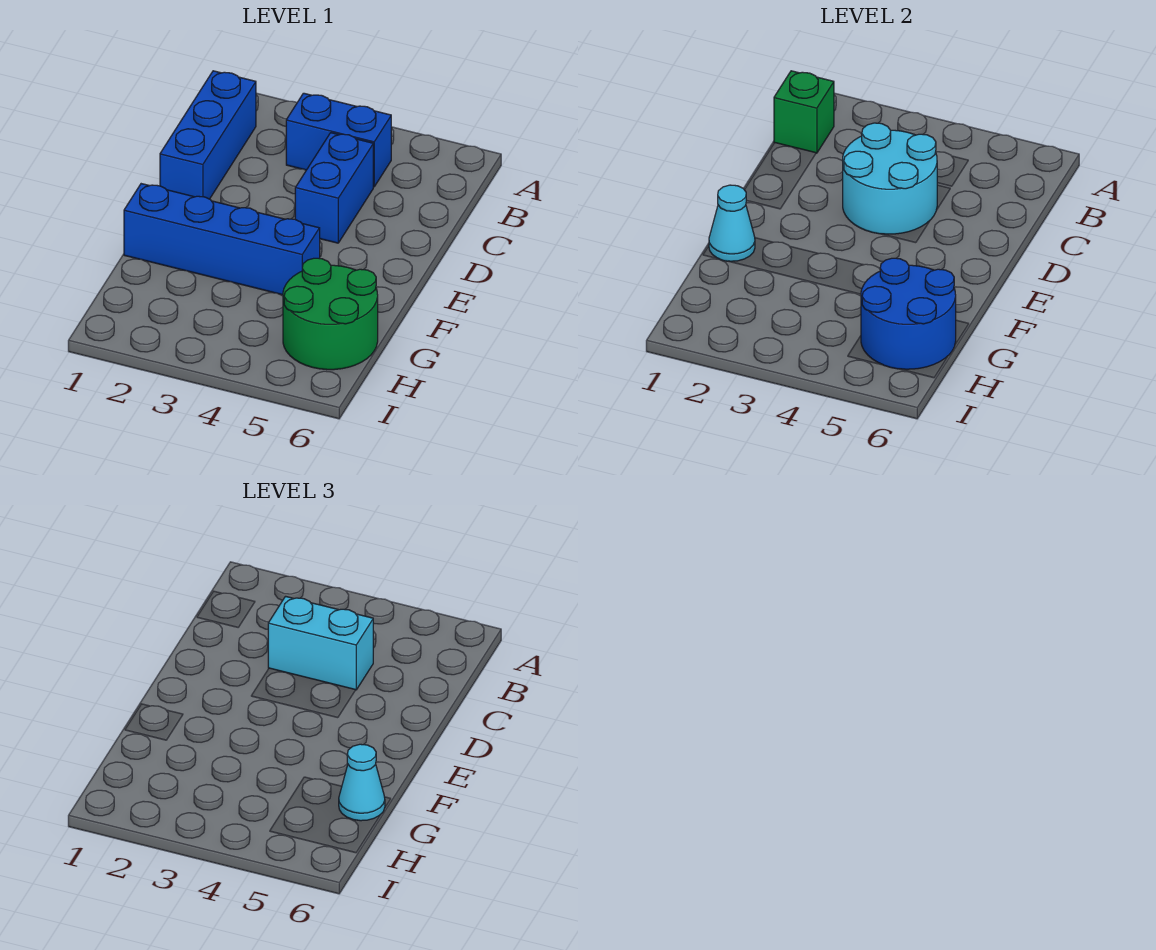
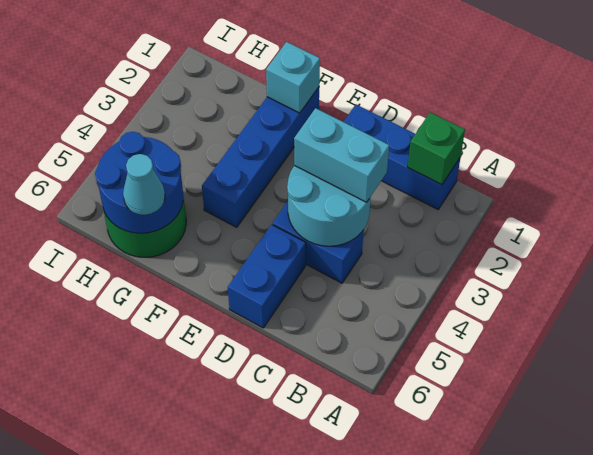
blue brick B3:B4 level 1 -> blue brick D5:D6 level 1
cyan brick C3:C4 level 3 -> cyan brick C3:D3 level 3
cyan cone F1 level 2 -> cyan brick F1 level 2

